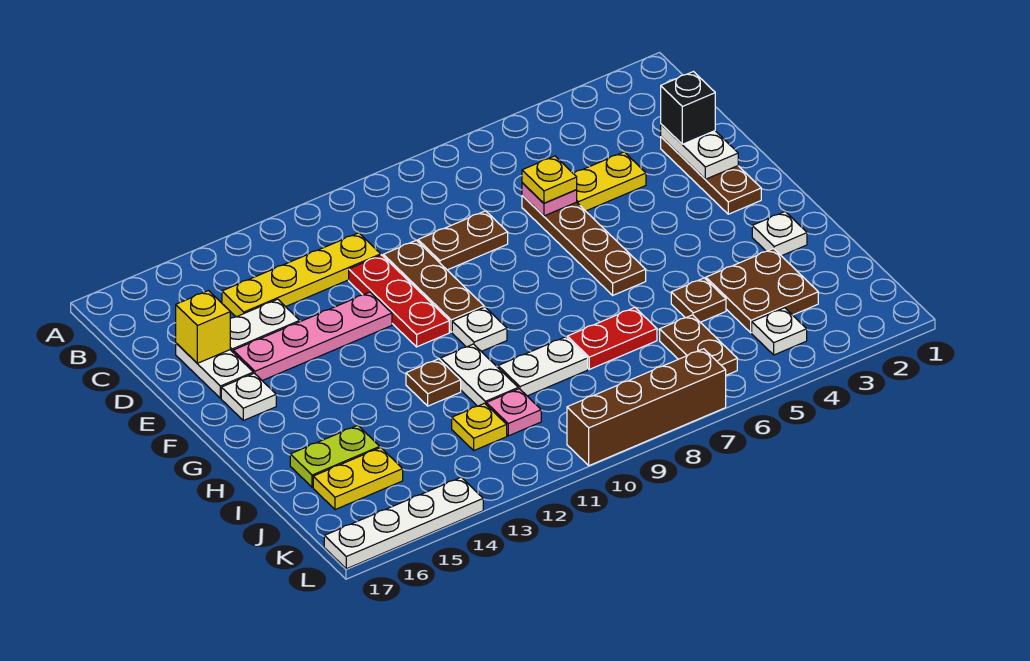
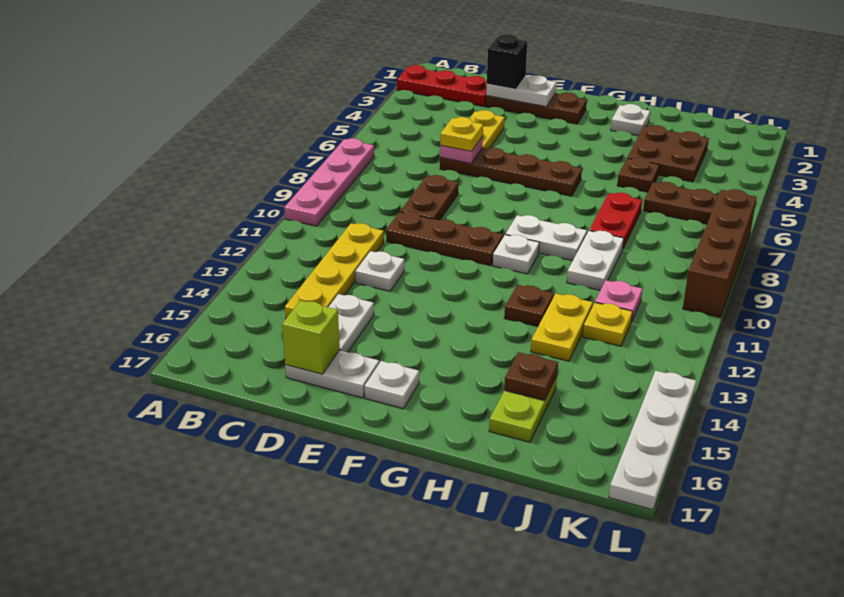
red plate D11:F11 level 1 -> red plate A2:C2 level 1
yellow brick D16 level 2 -> lime brick D16 level 2
pink plate E12:E15 level 1 -> pink plate A7:A10 level 1
white plate H11:I11 level 1 -> white plate G9:H9 level 1
none -> brown plate I15 level 2
yellow plate J15:J16 level 1 -> yellow plate I12:I13 level 1
white plate K4 level 1 -> white plate D12 level 1

